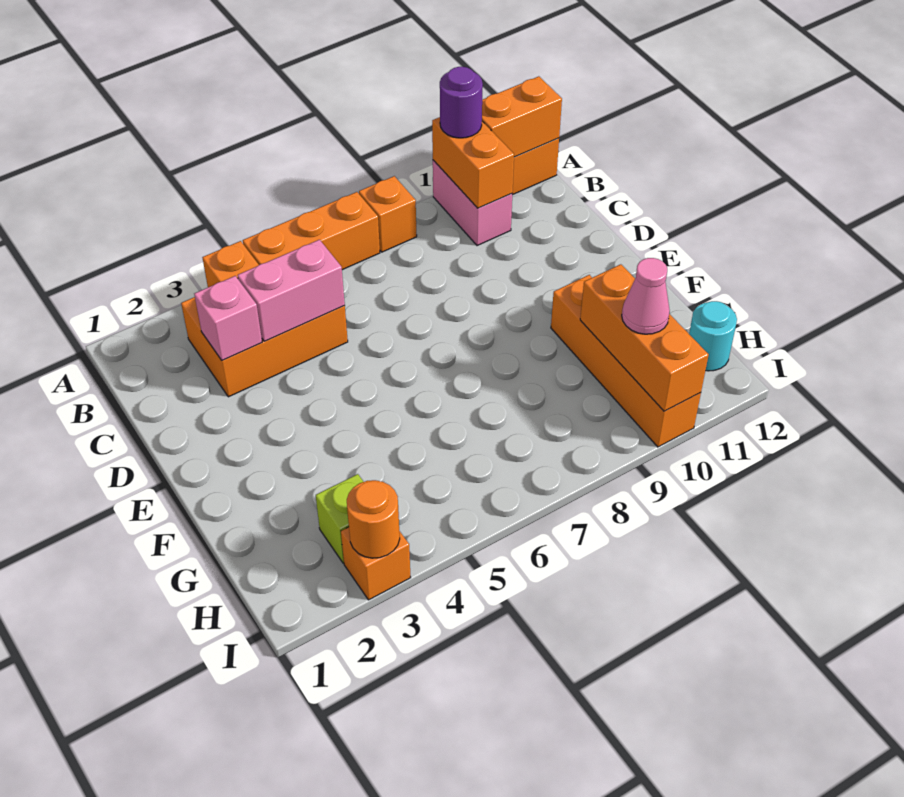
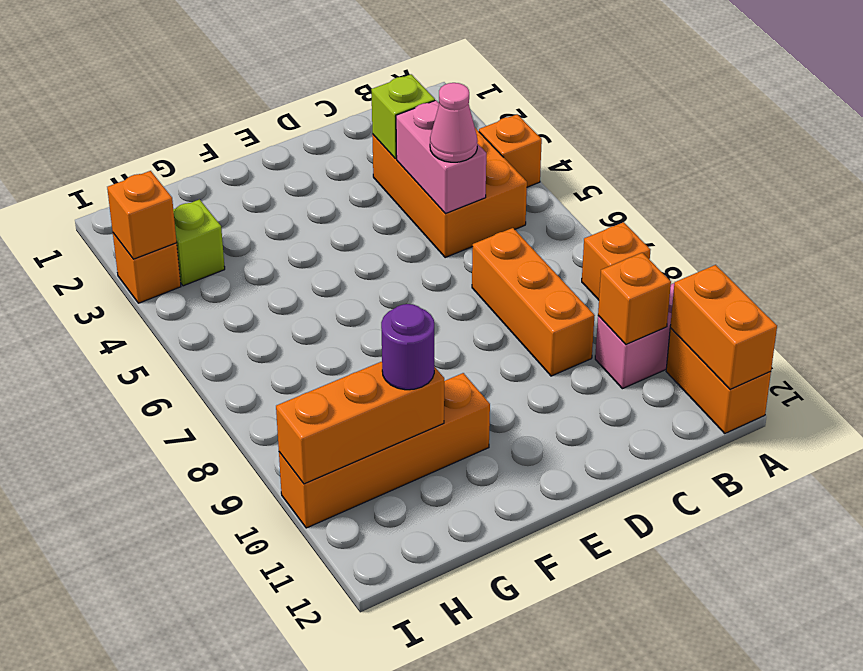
orange brick A5:A7 level 1 -> orange brick C7:C9 level 1
orange brick A10:B10 level 2 -> orange brick B10 level 2
purple round brick A10 level 3 -> purple round brick G10 level 3
pink brick C3 level 2 -> lime brick C3 level 2
pink cone H10 level 3 -> pink cone C5 level 3
cyan round brick H12 level 1 -> none
orange round brick I3 level 2 -> orange brick I3 level 2

